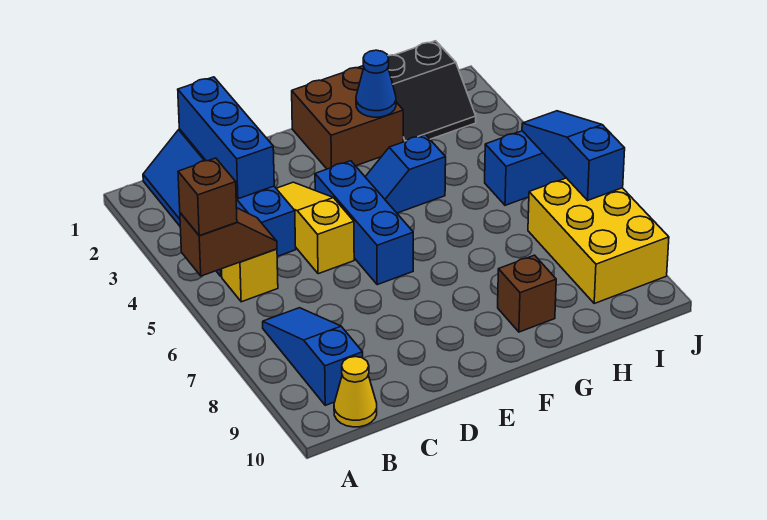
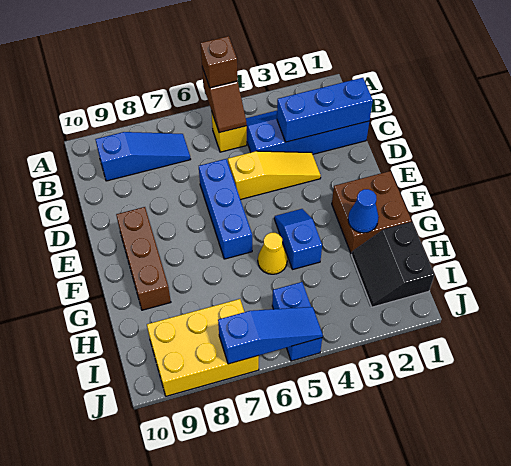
yellow cone B10 level 1 -> yellow cone G5 level 1
blue brick E4:E6 level 1 -> blue brick D6:F6 level 1
brown brick G9 level 1 -> brown brick E9:G9 level 1

